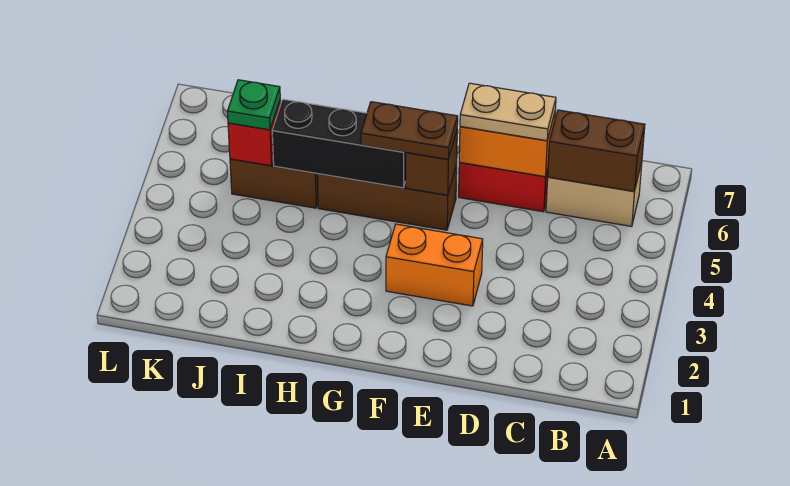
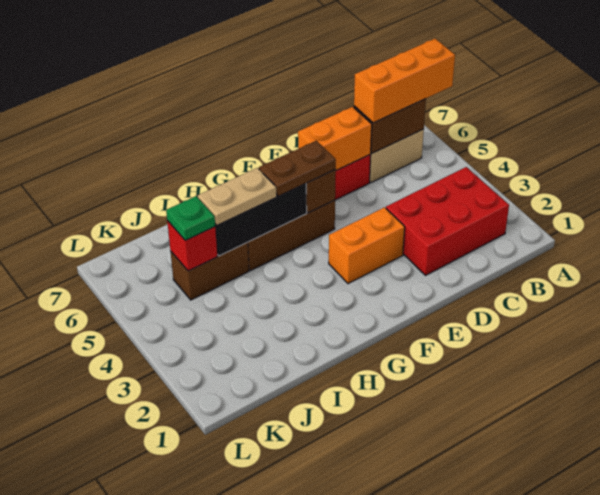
none -> orange brick A6:C6 level 3
none -> red brick B2:D3 level 1
tan plate D6:E6 level 3 -> tan plate H5:I5 level 3

